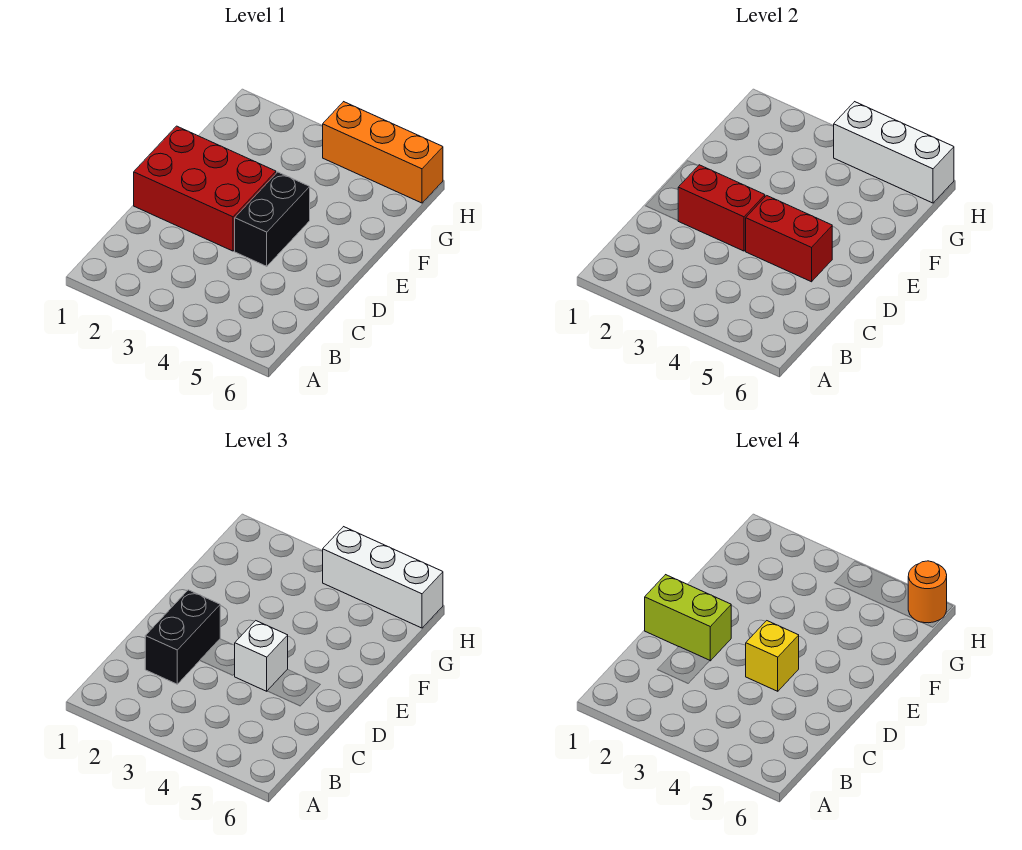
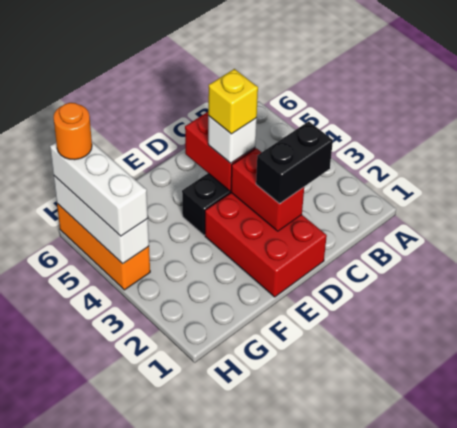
lime brick D1:D2 level 4 -> none

